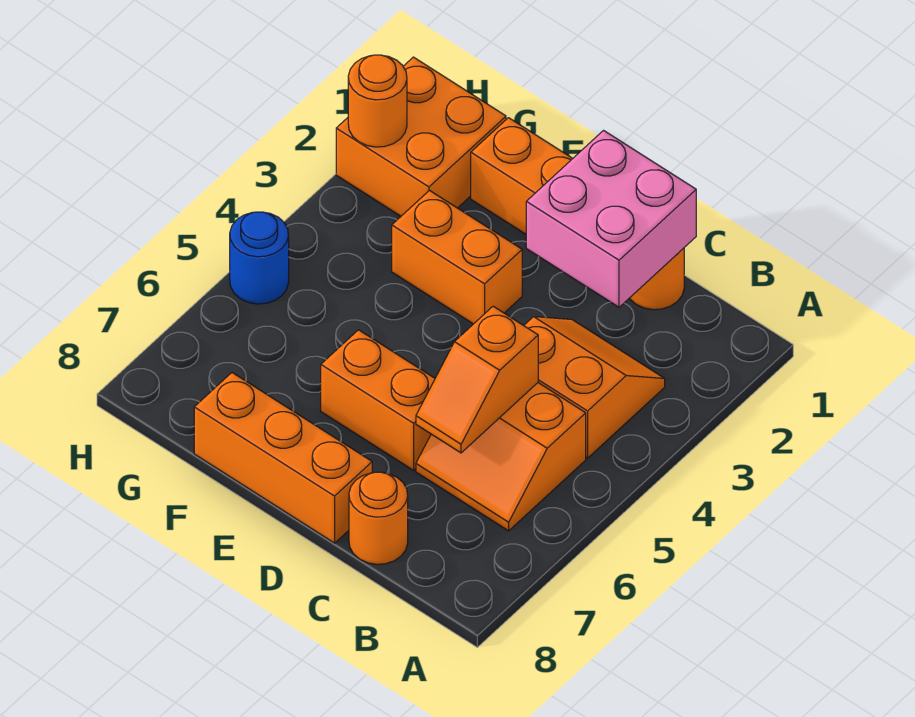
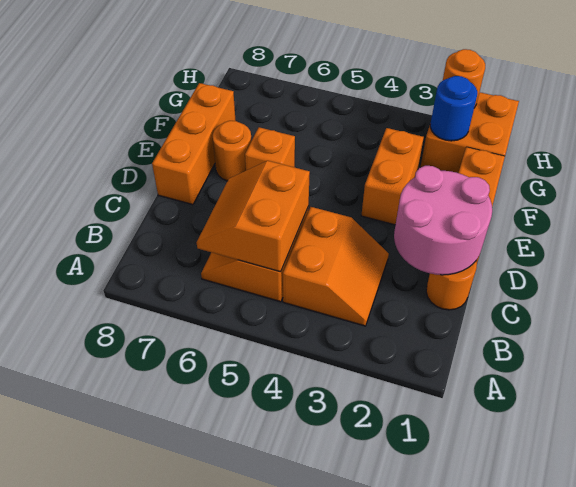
pink brick C1:D2 level 2 -> pink round brick C1:D2 level 2
orange slope C5:C6 level 2 top 5 -> orange slope B5:C6 level 2 top 5
orange round brick C8 level 1 -> orange round brick E7 level 1
orange brick D6:E6 level 1 -> orange brick E6 level 1
blue round brick H5 level 1 -> blue round brick G2 level 2

